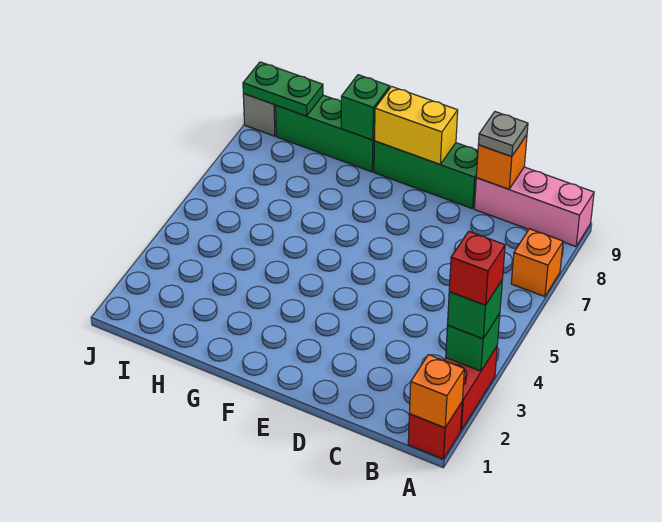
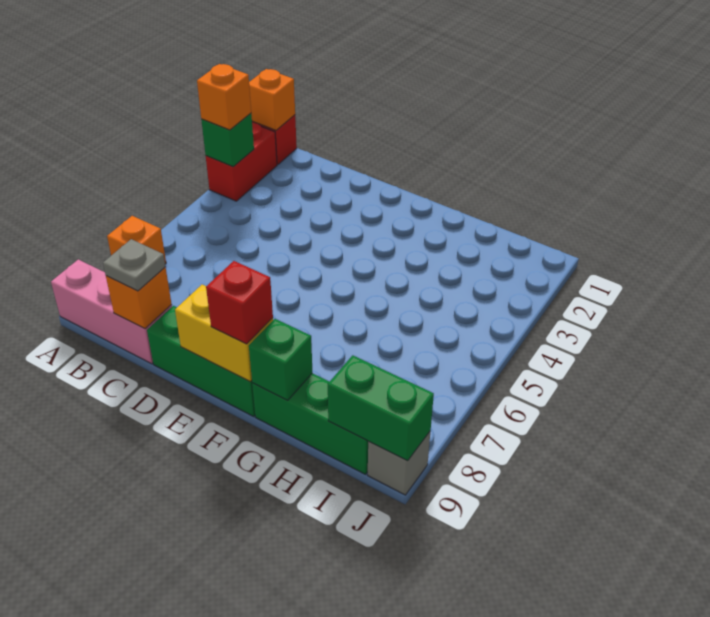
green brick A3 level 3 -> orange brick A3 level 3
red brick A3 level 4 -> red brick F9 level 3
green plate I9:J9 level 2 -> green brick I9:J9 level 2

